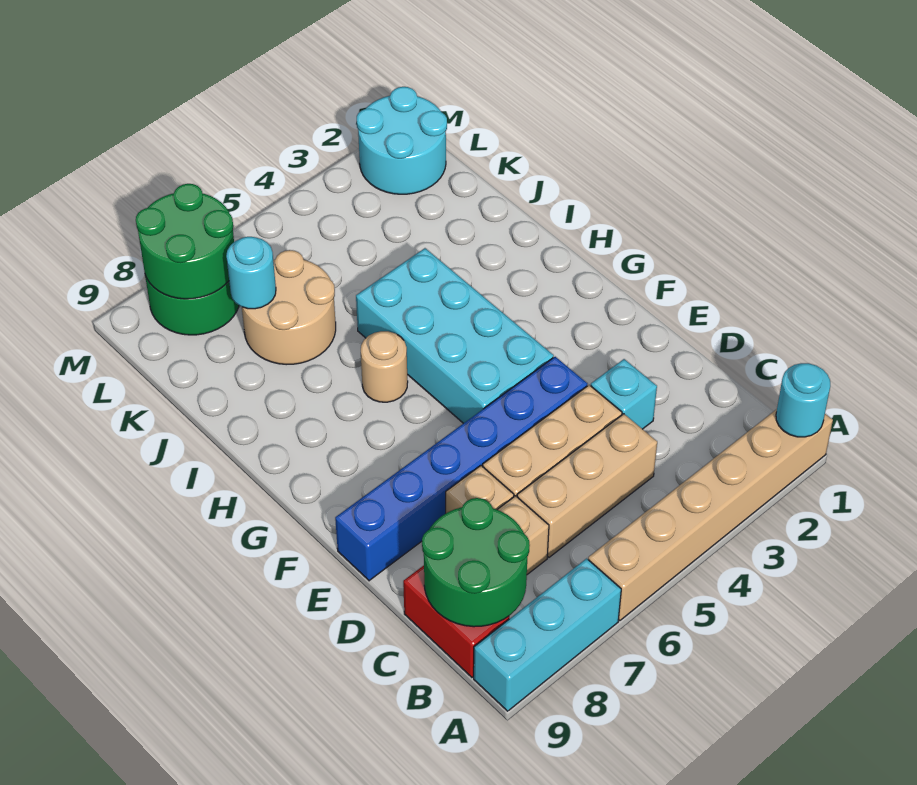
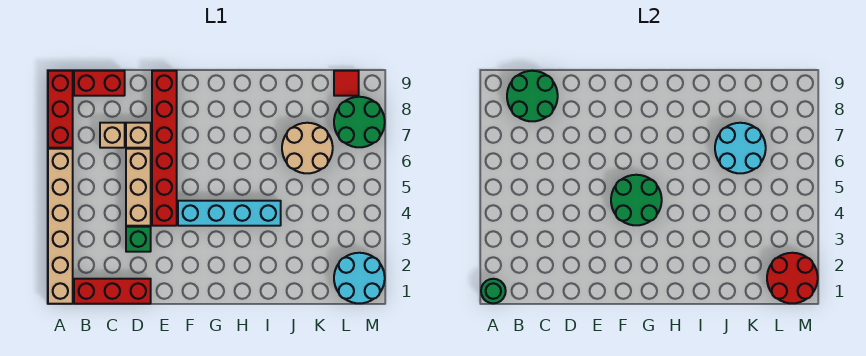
cyan round brick A1 level 2 -> green round brick A1 level 2
cyan brick A7:A9 level 1 -> red brick A7:A9 level 1
none -> red brick B1:D1 level 1
tan brick C4:C6 level 1 -> none
cyan brick D3 level 1 -> green brick D3 level 1
blue brick E4:E9 level 1 -> red brick E4:E9 level 1
cyan brick F4:I5 level 1 -> cyan brick F4:I4 level 1
tan round brick H6 level 1 -> none
cyan round brick K7 level 2 -> cyan round brick J6:K7 level 2
none -> red round brick L1:M2 level 2
green round brick L7:M8 level 2 -> green round brick F4:G5 level 2
none -> red tile L9 level 1

